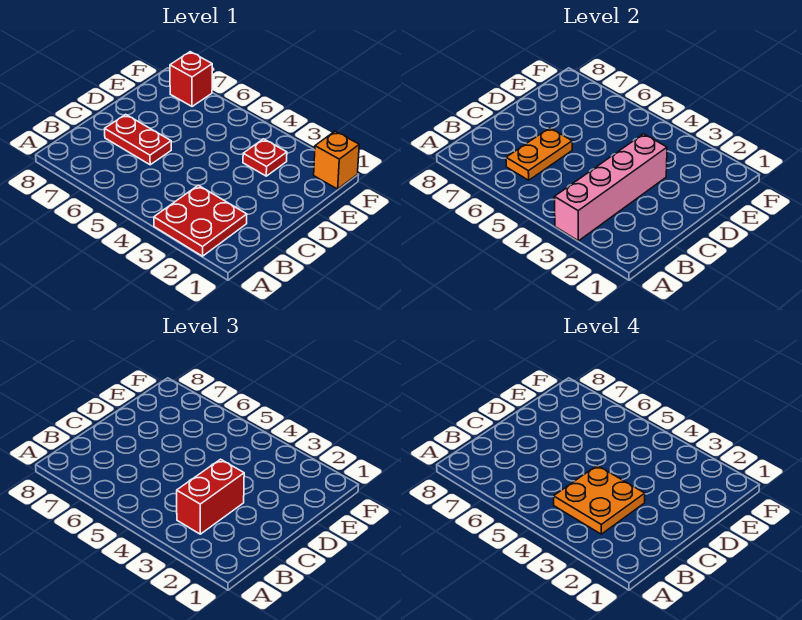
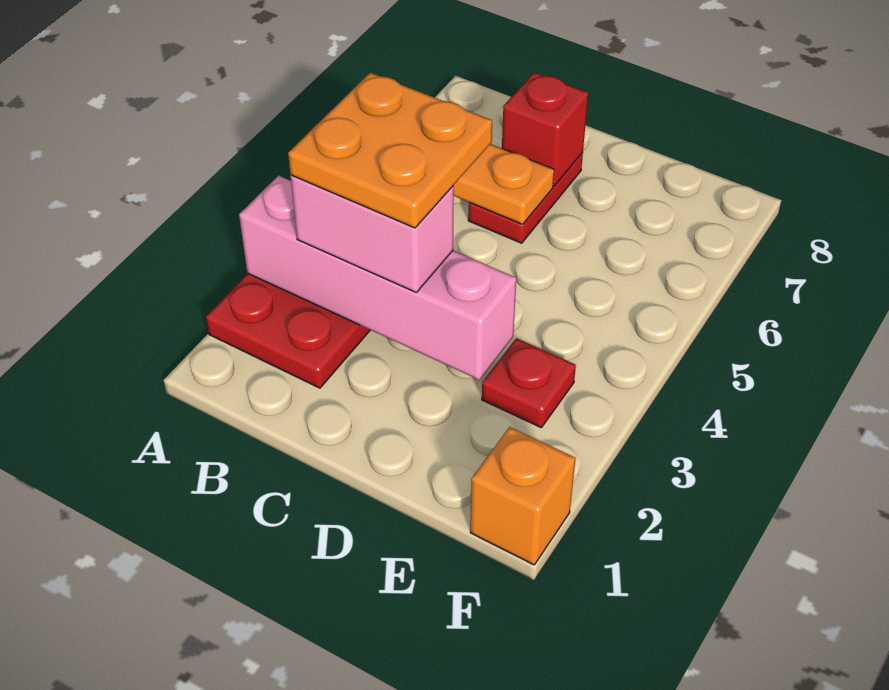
red brick B3:C3 level 3 -> pink brick B3:C3 level 3
red brick F7 level 1 -> red brick C7 level 2

